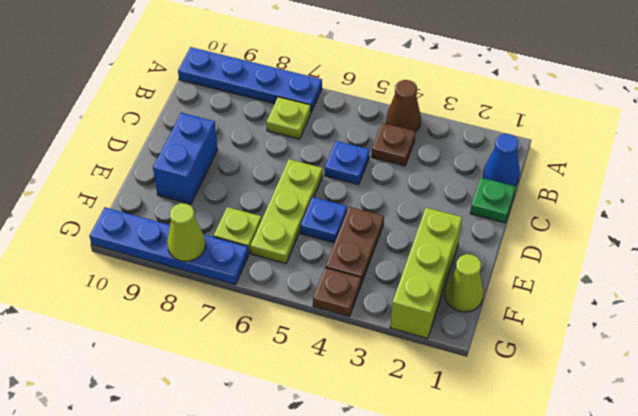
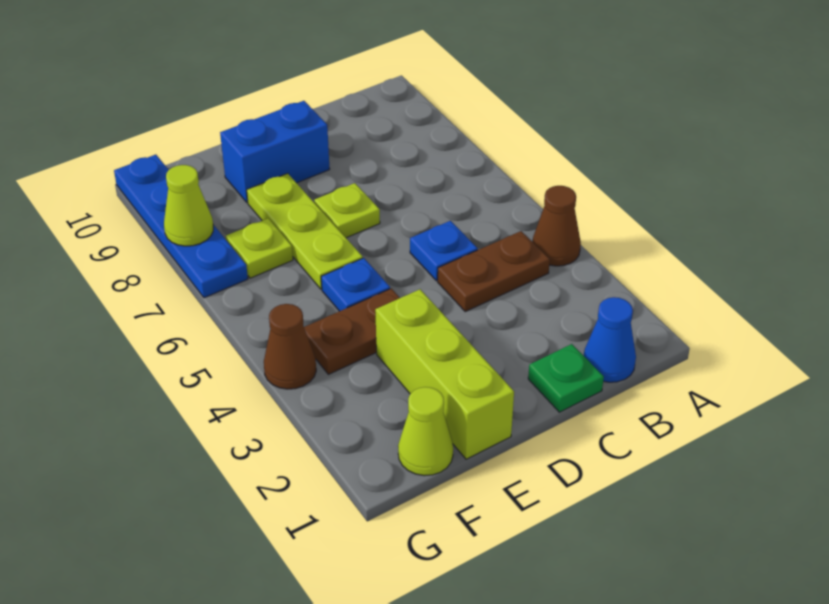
blue plate A7:A10 level 1 -> none
brown plate B4 level 1 -> brown plate B4:C4 level 1
lime plate B7 level 1 -> lime plate D7 level 1
lime plate D6:F6 level 1 -> lime plate E6:E8 level 1
lime brick E2:G2 level 1 -> lime brick E1:E3 level 1
brown plate G4 level 1 -> brown cone G4 level 1

